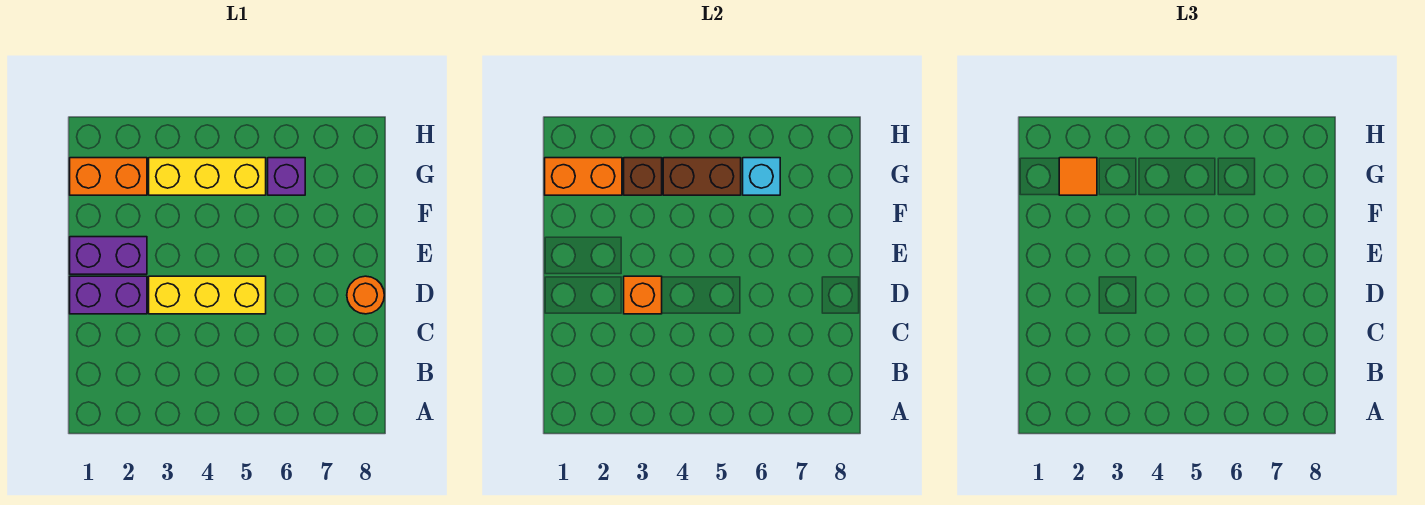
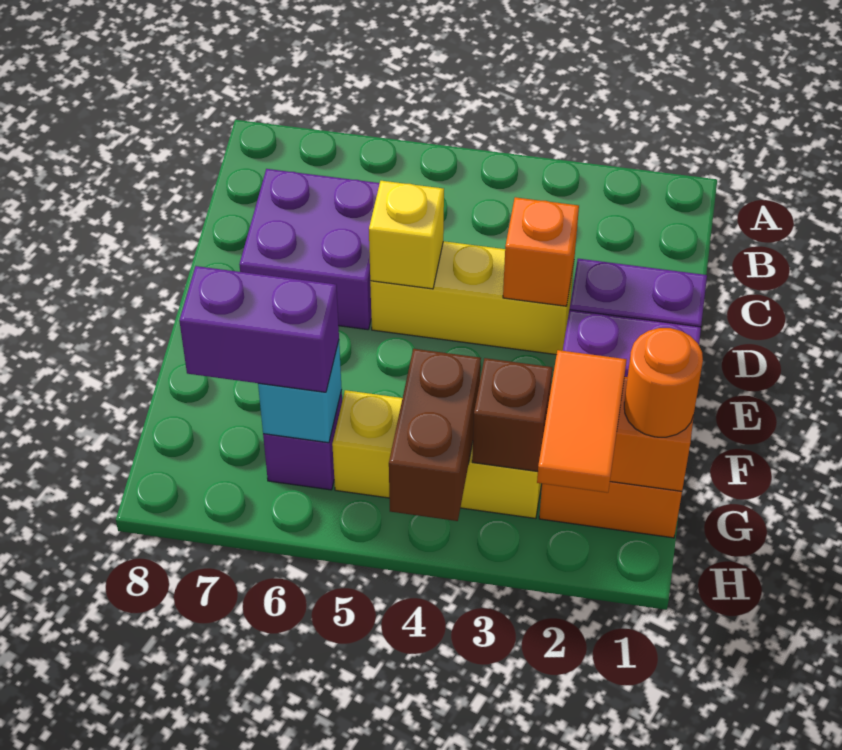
none -> purple brick C6:D7 level 1
none -> yellow brick D5 level 2
orange round brick D8 level 1 -> orange round brick G1 level 3
orange tile G2 level 3 -> orange tile G2:H2 level 3
brown brick G4:G5 level 2 -> brown brick G4:H4 level 2
none -> purple brick G6:G7 level 3

